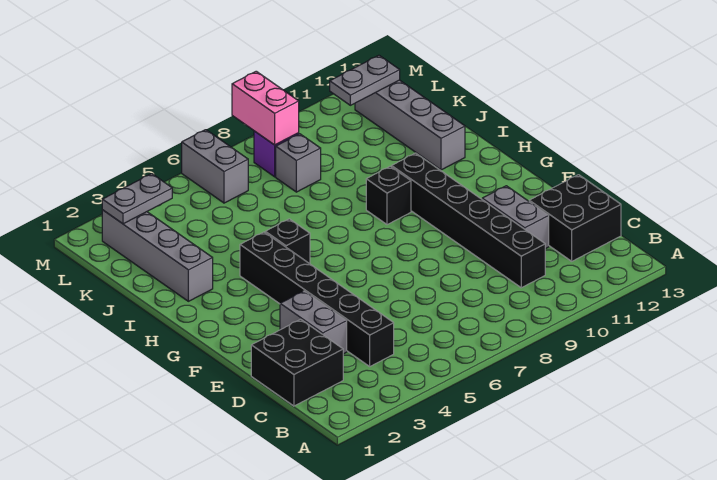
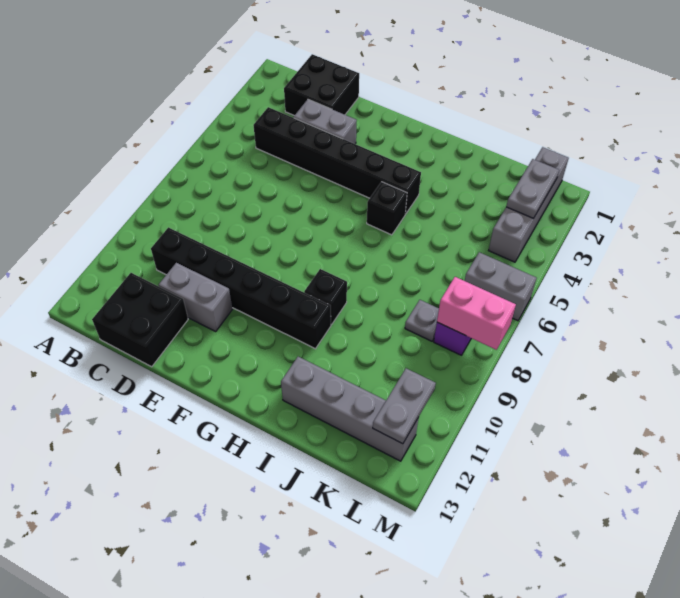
grey brick I2:L2 level 1 -> grey brick L1:L4 level 1
grey brick K8 level 1 -> grey plate K8 level 1

